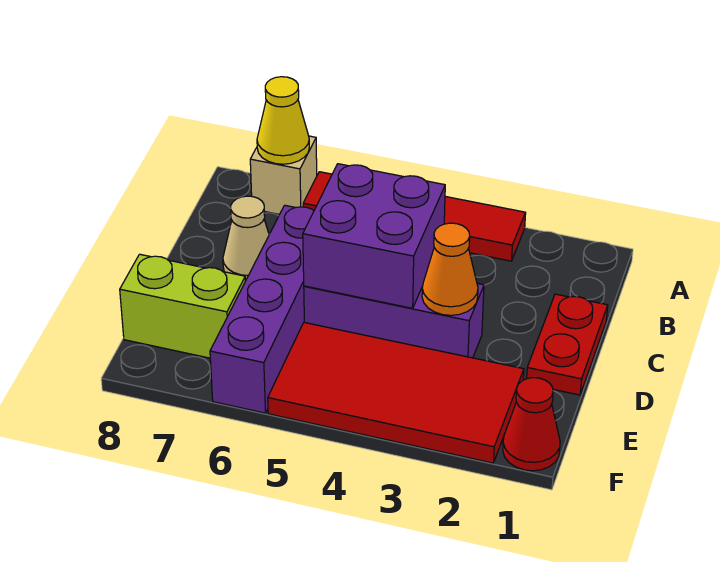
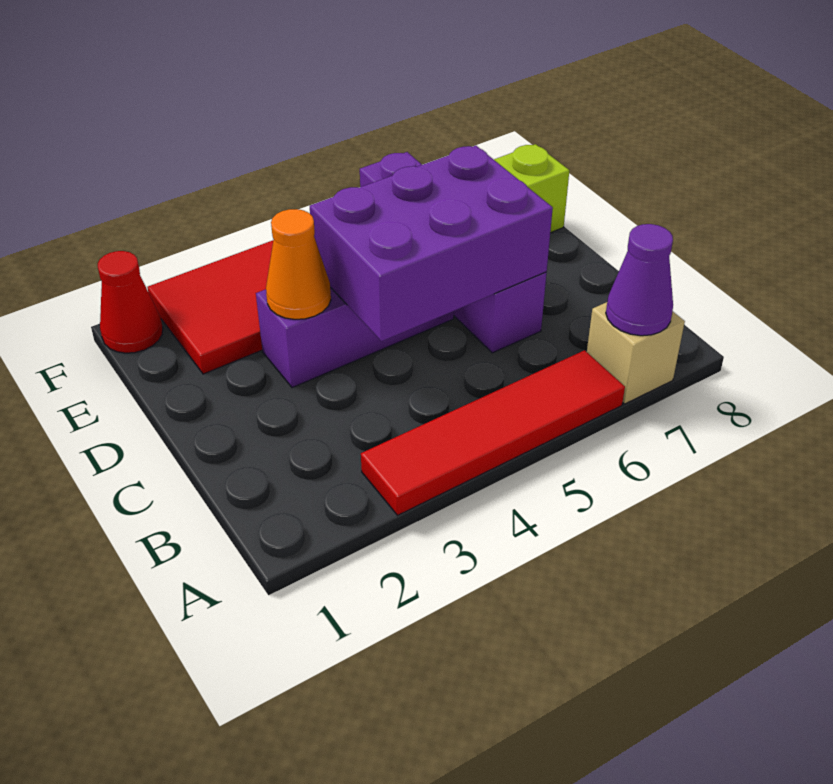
yellow cone A7 level 2 -> purple cone A7 level 2
red plate C1:D1 level 1 -> none
purple brick C4:D5 level 2 -> purple brick C4:D6 level 2
tan cone C7 level 1 -> none

